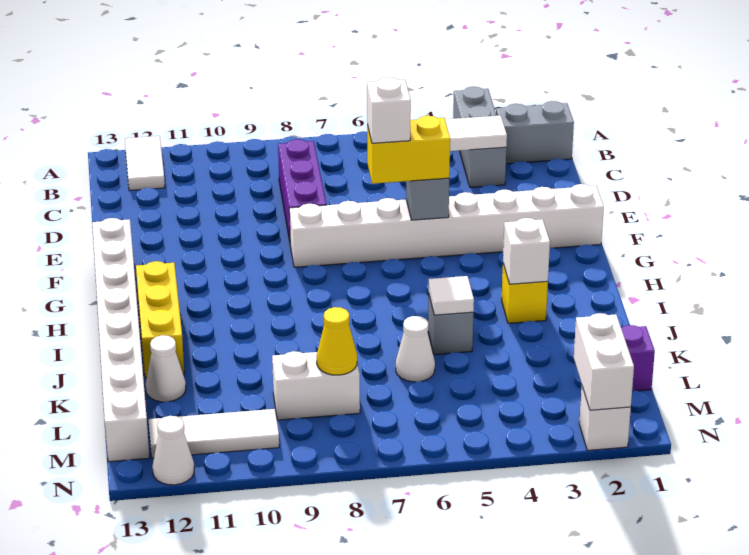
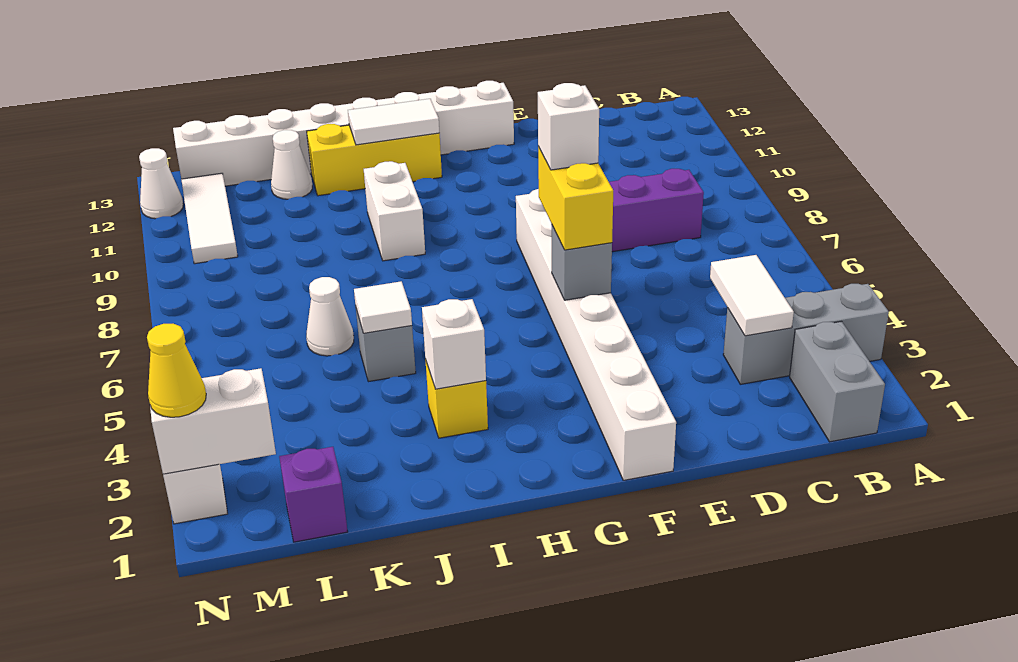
white tile A12:B12 level 1 -> white tile H12:I12 level 2
white brick L8:L9 level 1 -> white brick I9:I10 level 1
yellow cone L8 level 2 -> yellow cone N2 level 3

